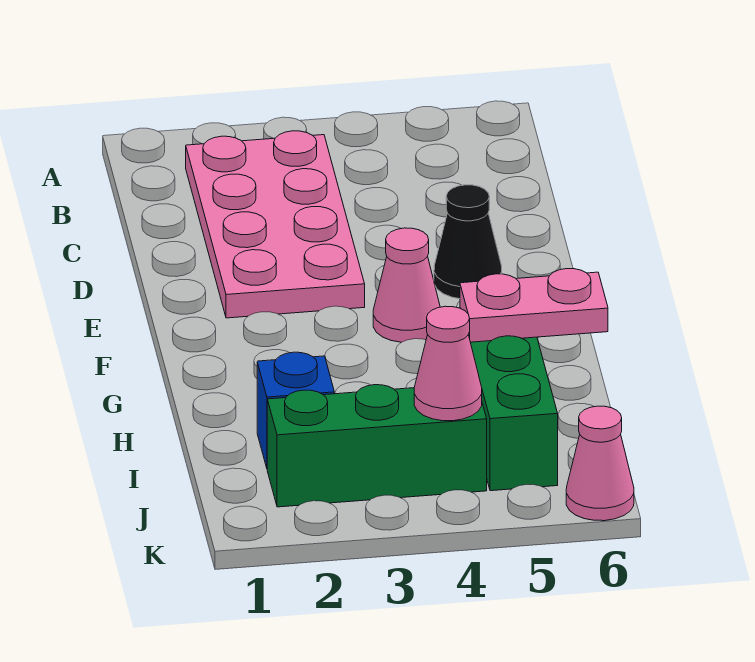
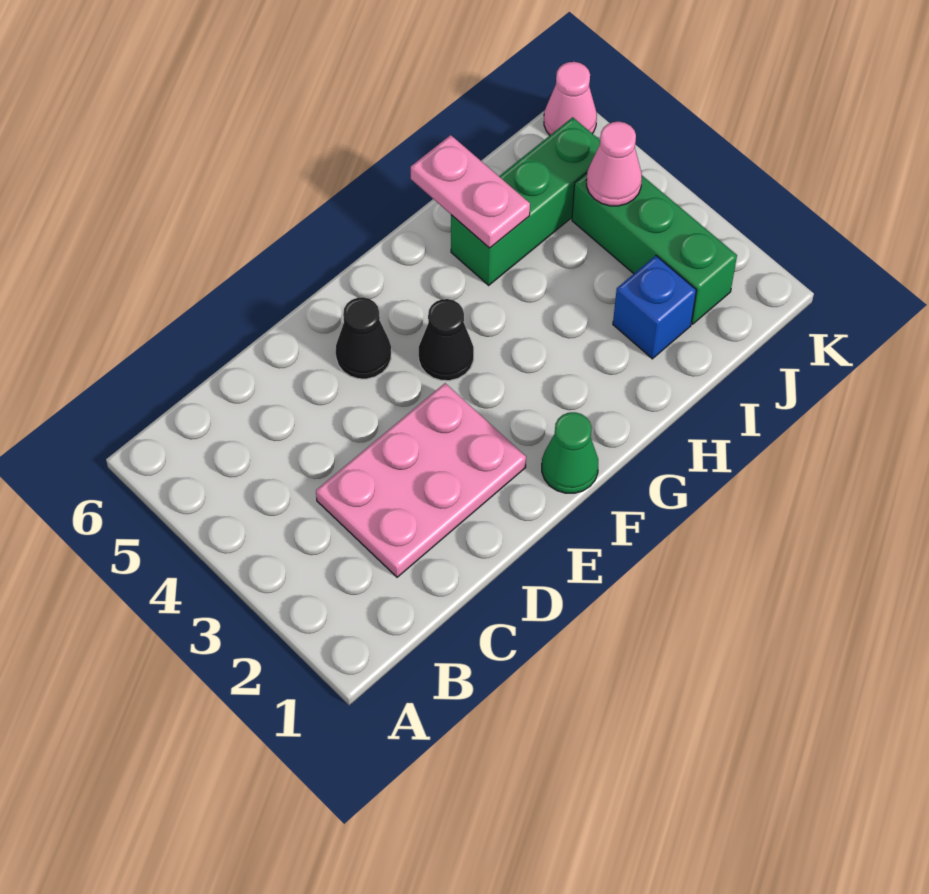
pink plate B2:E3 level 1 -> pink plate C2:E3 level 1
none -> green cone F1 level 1
pink cone F4 level 1 -> black cone F4 level 1

